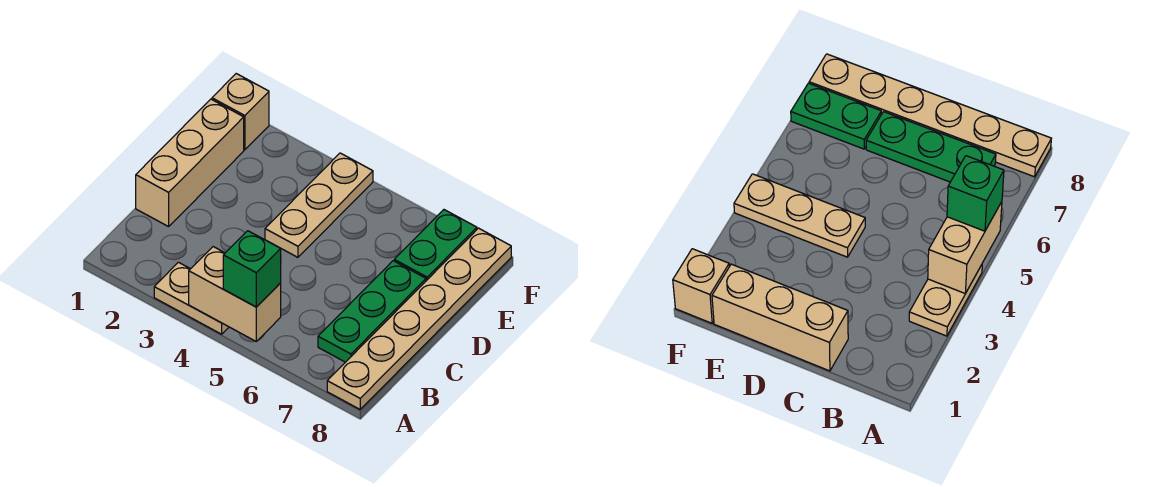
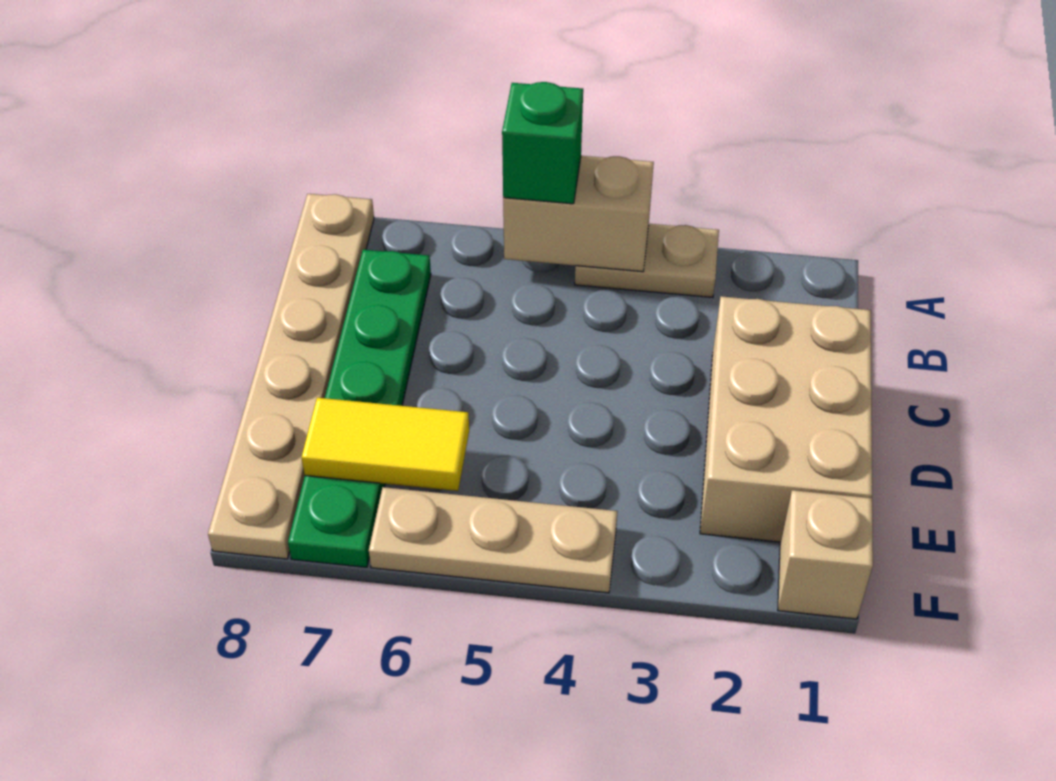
tan brick C1:E1 level 1 -> tan brick C1:E2 level 1
tan plate D4:F4 level 1 -> tan plate F4:F6 level 1
none -> yellow tile E6:E7 level 2

